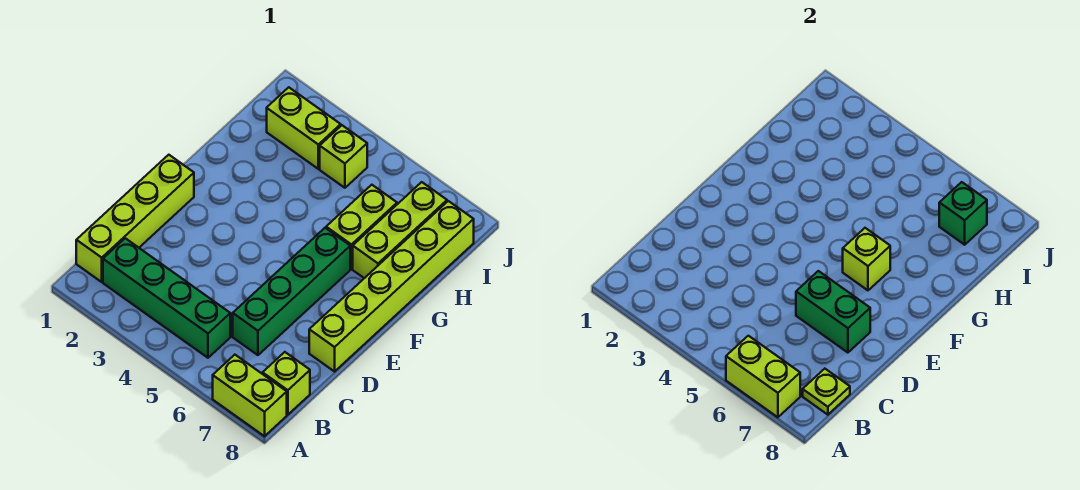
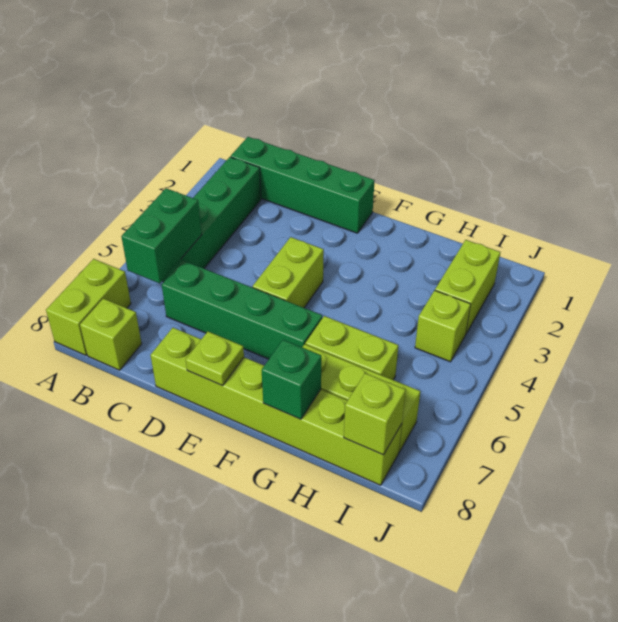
lime brick A6:A7 level 2 -> lime brick E4:E5 level 1
lime brick B1:E1 level 1 -> green brick B1:E1 level 1
lime plate B8 level 2 -> lime plate E8 level 2
green brick D6:D7 level 2 -> green brick B5:B6 level 2
lime brick F6 level 2 -> lime brick I8 level 2
green brick I7 level 2 -> green brick G8 level 2

